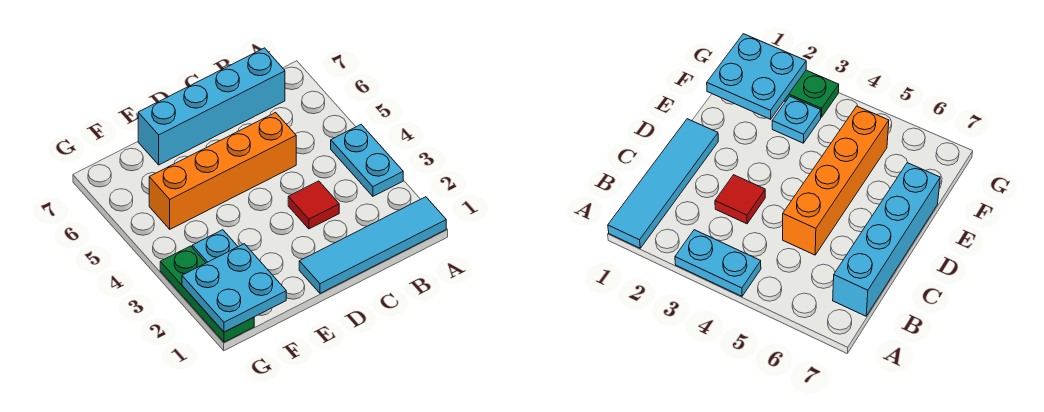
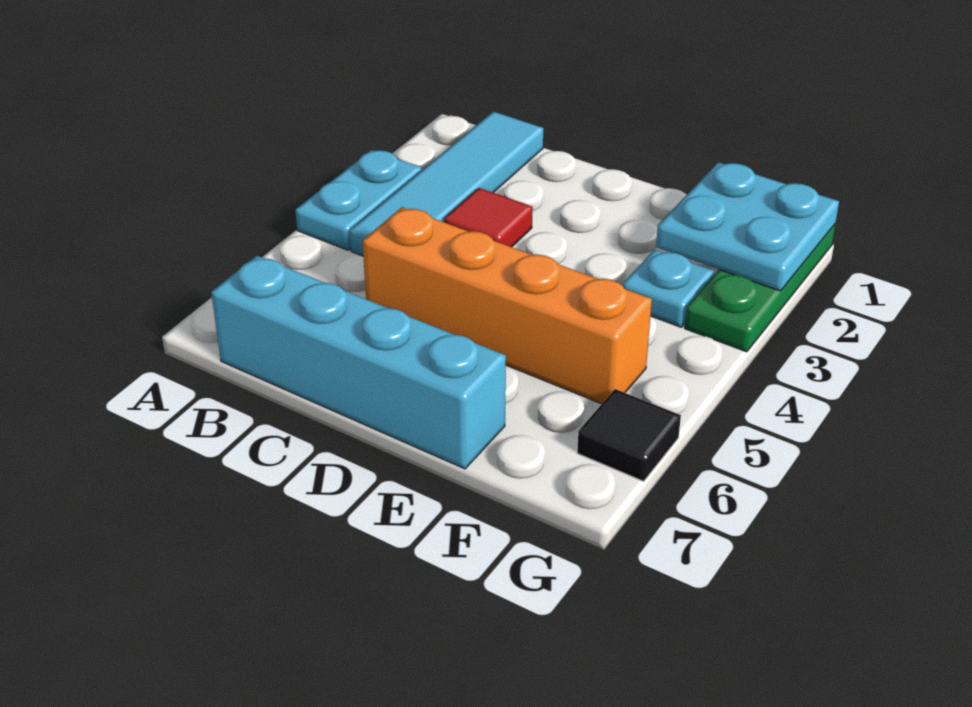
cyan tile A1:D1 level 1 -> cyan tile B1:B4 level 1
none -> black tile G6 level 1

